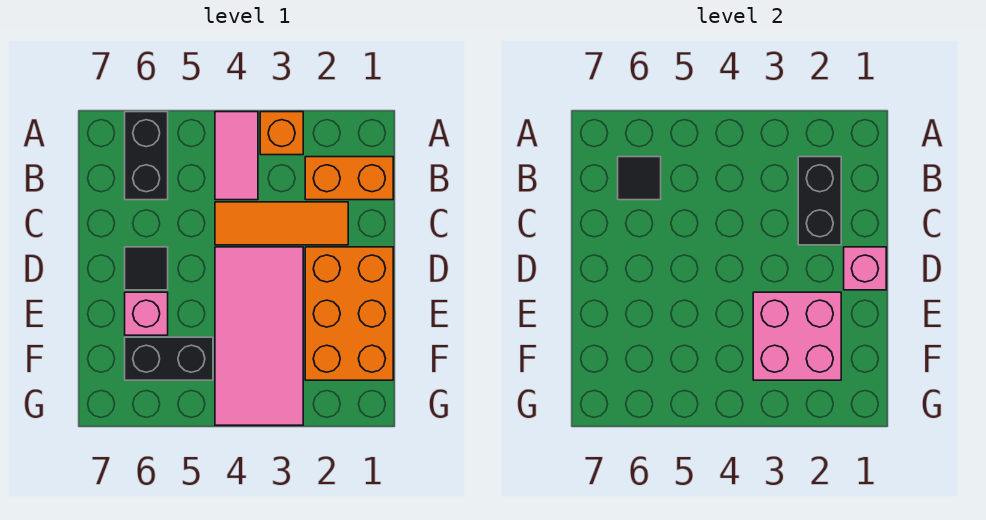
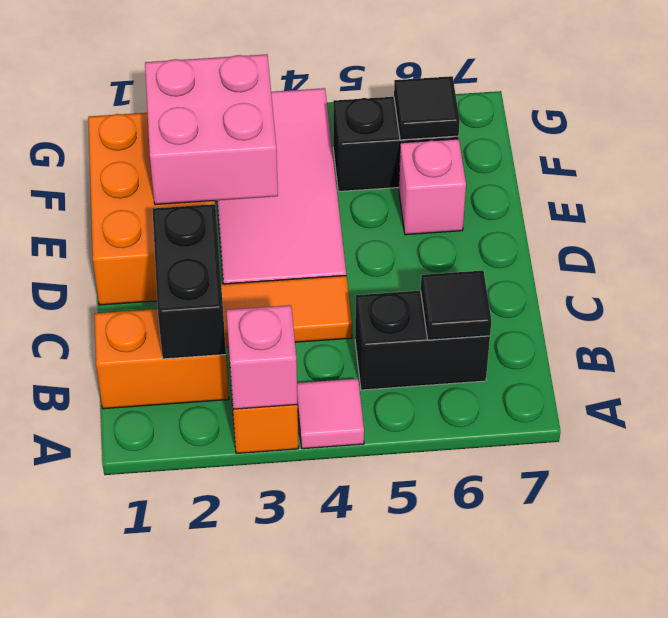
pink tile A4:B4 level 1 -> pink tile A4 level 1
black brick A6:B6 level 1 -> black brick B5:B6 level 1
pink brick D1 level 2 -> pink brick A3 level 2
black tile D6 level 1 -> black tile F6 level 2

